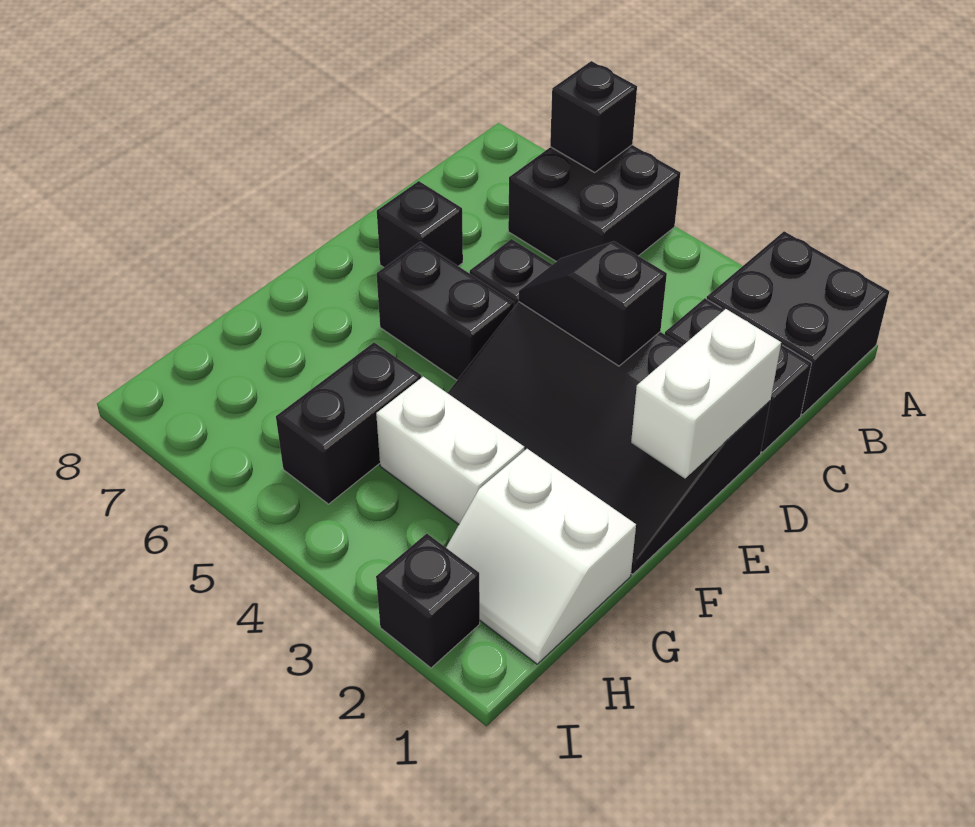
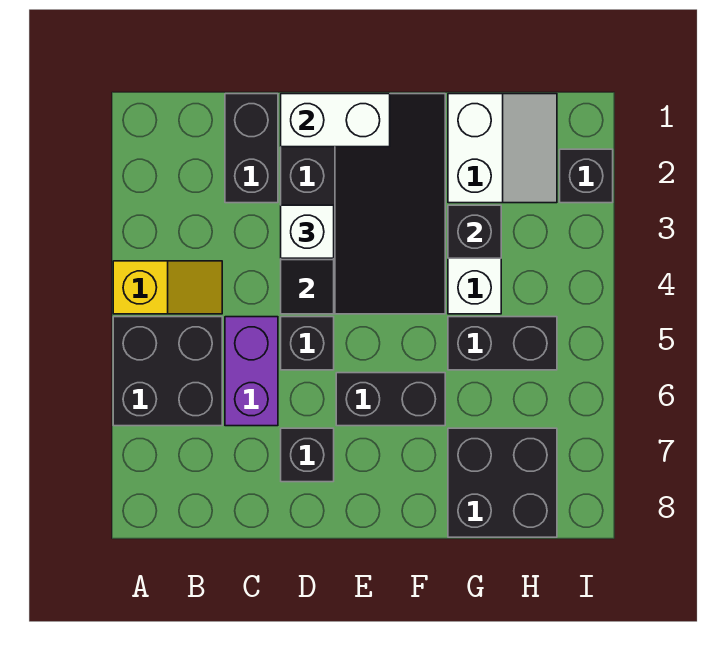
black brick A1:B2 level 1 -> black brick G7:H8 level 1
none -> yellow slope A4:B4 level 1 top A
black brick A6 level 2 -> black brick G3 level 2
none -> purple brick C5:C6 level 1
none -> white brick D3 level 3
black brick E5:E6 level 1 -> black brick E6:F6 level 1

